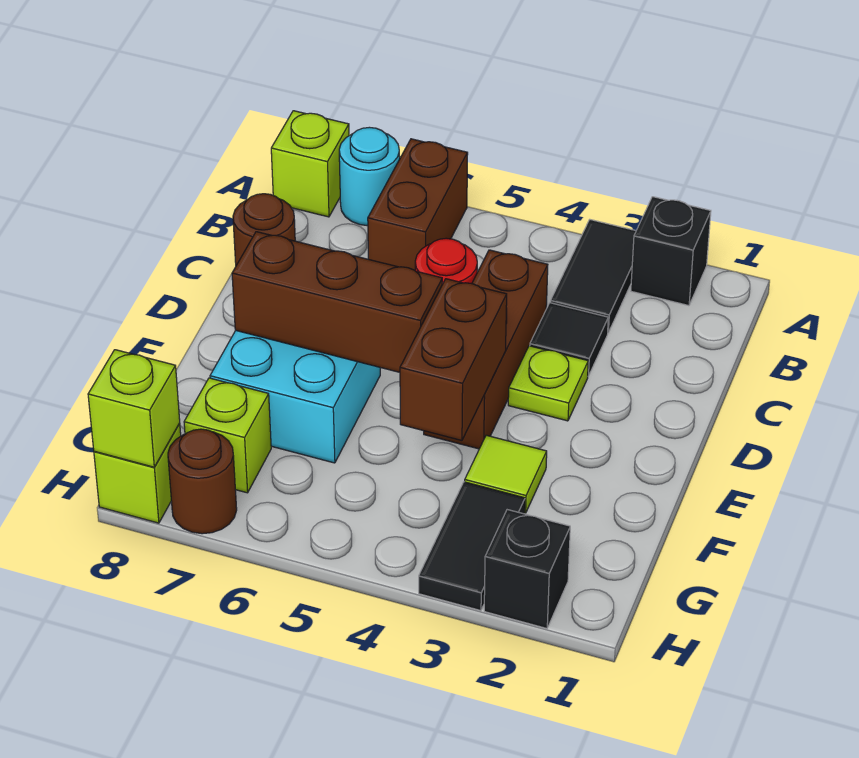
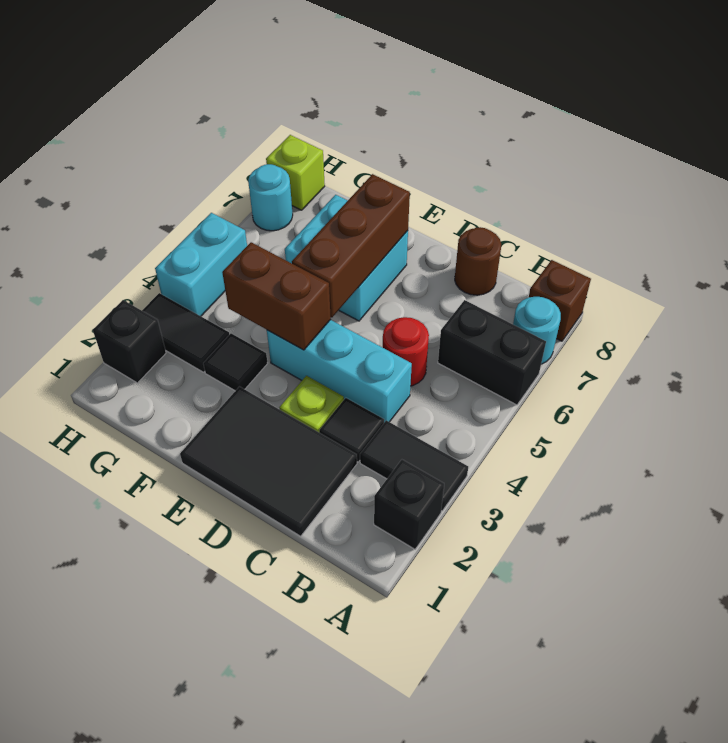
brown brick A6:B6 level 1 -> black brick A6:B6 level 1
lime brick A8 level 1 -> brown brick A8 level 1
none -> black tile C1:E2 level 1
brown brick C4:E4 level 1 -> cyan brick C4:E4 level 1
lime tile F3 level 1 -> black tile F3 level 1
lime brick G7 level 1 -> none
none -> cyan brick H4:H5 level 1
brown round brick H7 level 1 -> cyan round brick H7 level 1
lime brick H8 level 2 -> none

